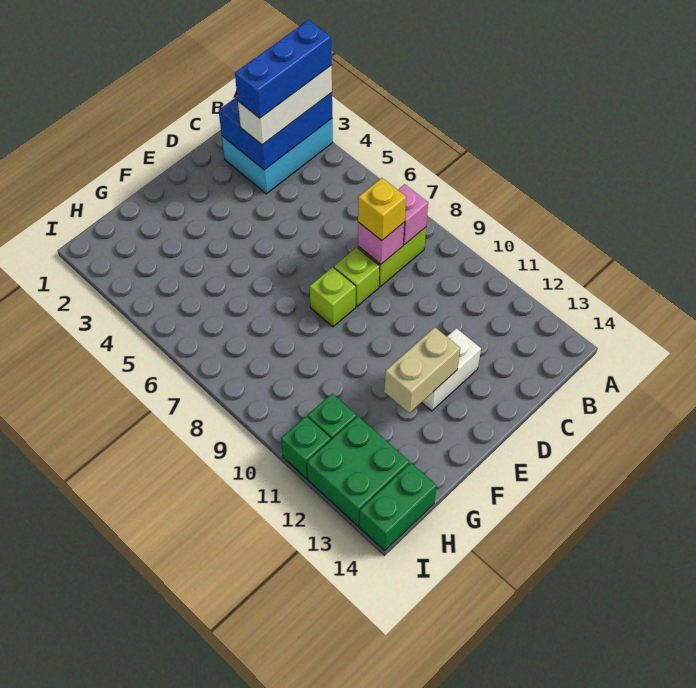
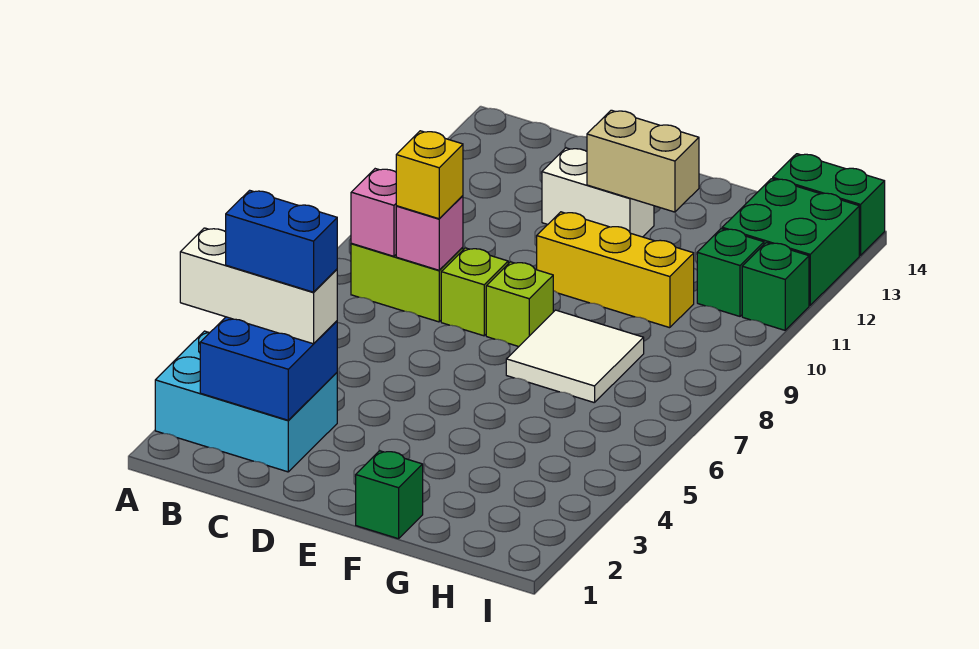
blue brick A2:C3 level 2 -> blue brick B2:C3 level 2
blue brick A3:C3 level 4 -> blue brick B3:C3 level 4
none -> yellow brick E10:G10 level 1
none -> green brick F1 level 1
none -> white tile F7:G8 level 1

